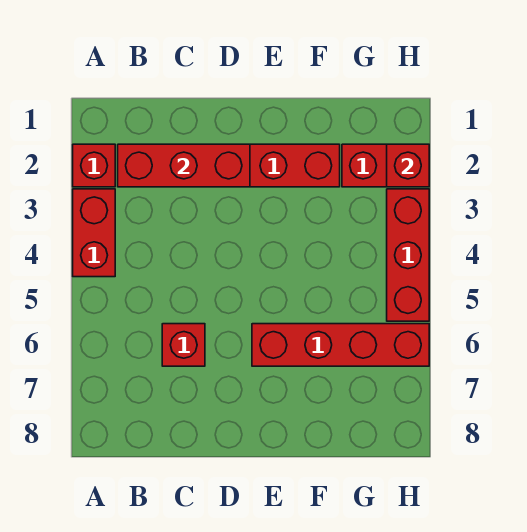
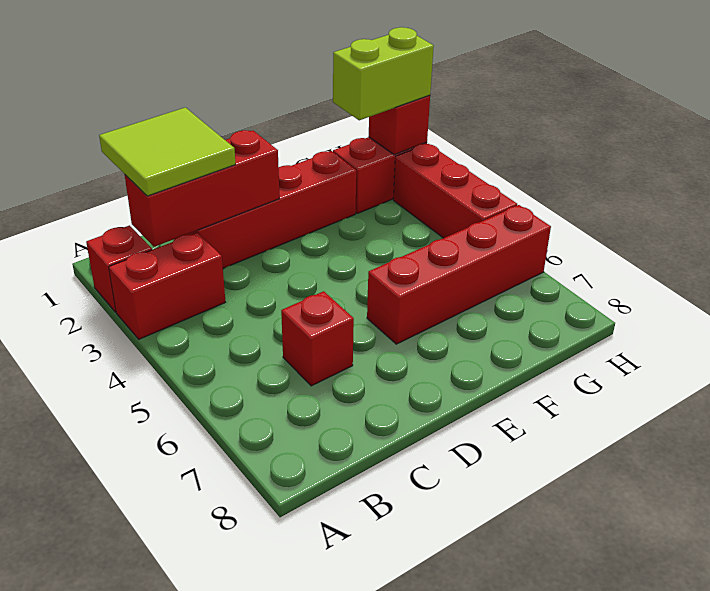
red brick A3:A4 level 1 -> red brick A3:B3 level 1
none -> lime tile B1:C2 level 3
none -> lime brick G2:H2 level 3

